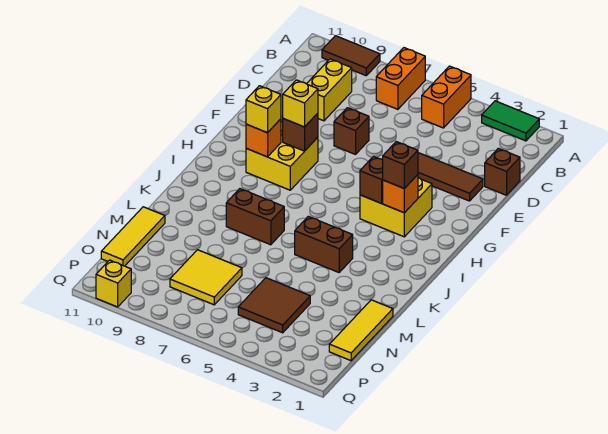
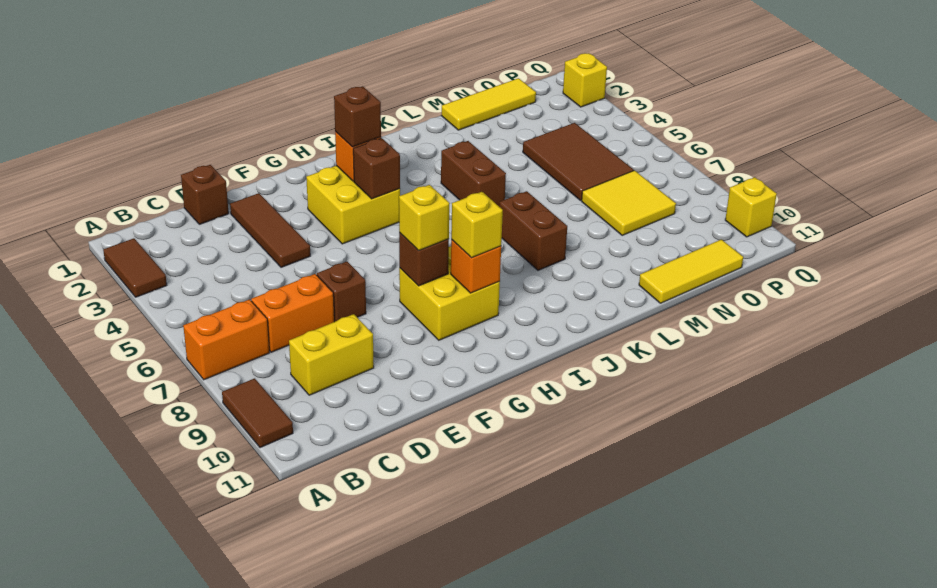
green tile A2:A3 level 1 -> brown tile A2:A3 level 1
orange brick A5:B5 level 1 -> orange brick C7:D7 level 1
brown tile N4:O5 level 1 -> brown tile N4:O6 level 1
none -> yellow brick Q2 level 1

